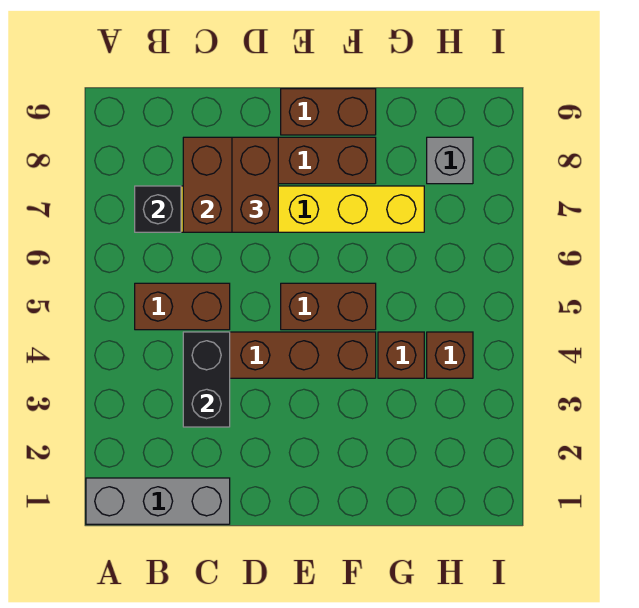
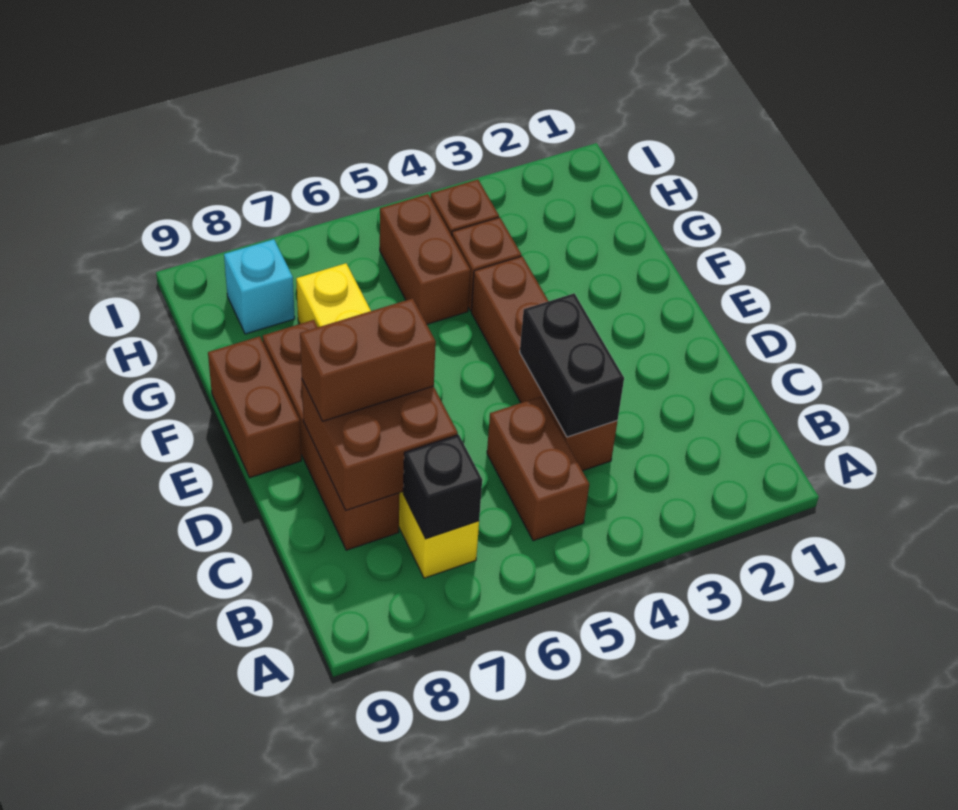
grey brick A1:C1 level 1 -> none
black brick C3:C4 level 2 -> black brick C4:D4 level 2
brown brick E5:F5 level 1 -> brown brick G5:H5 level 1
grey brick H8 level 1 -> cyan brick H8 level 1

